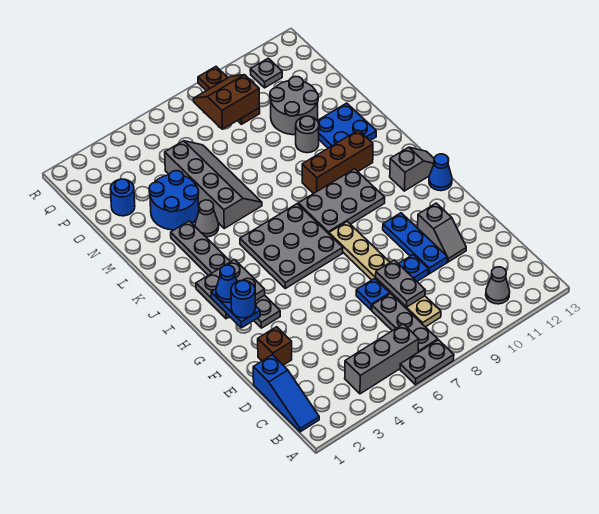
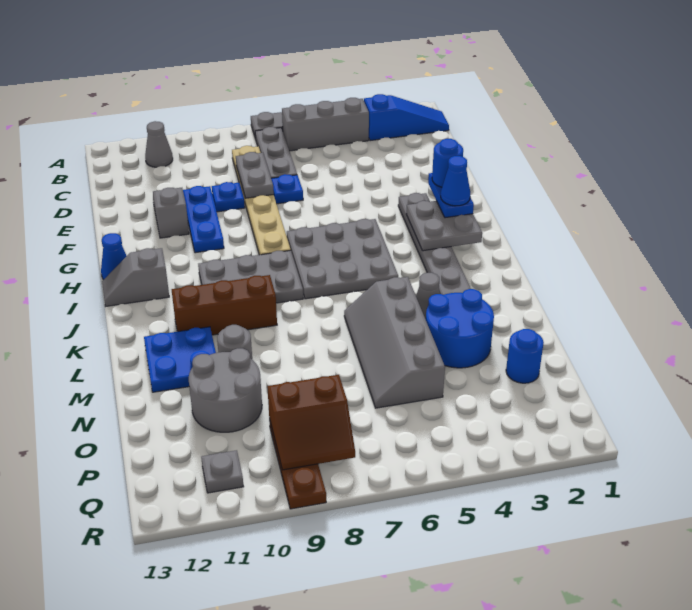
blue slope B1:D1 level 1 top D -> blue slope B1:B3 level 1 top 3
brown brick E2 level 1 -> none

